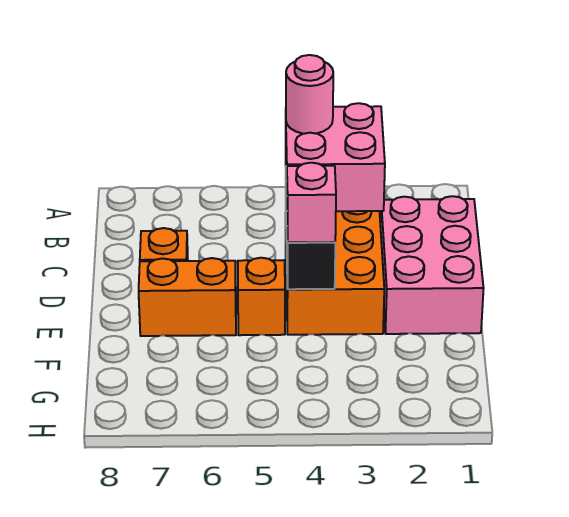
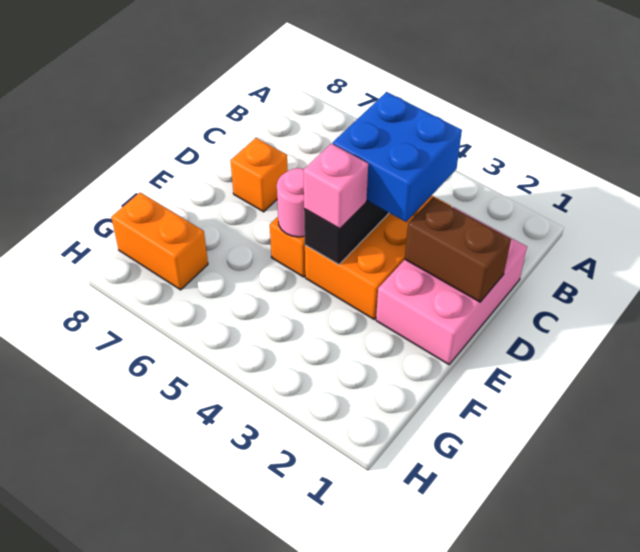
pink brick C3:D4 level 3 -> blue brick C3:D4 level 3
pink round brick C4 level 4 -> pink round brick E5 level 2
none -> brown brick D1:D2 level 2
orange brick E6:E7 level 1 -> orange brick G7:G8 level 1

